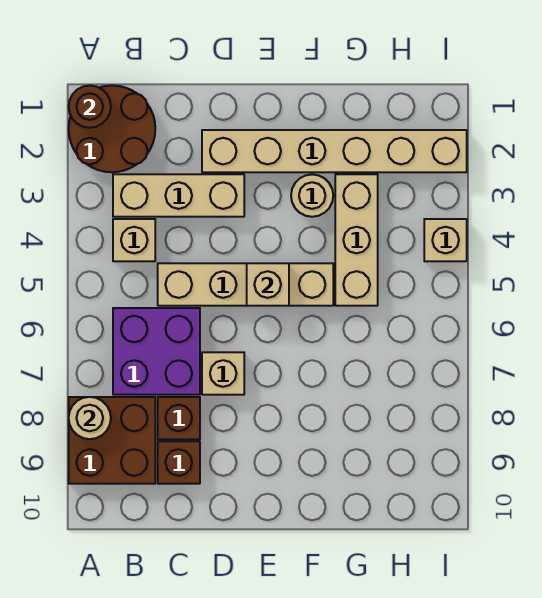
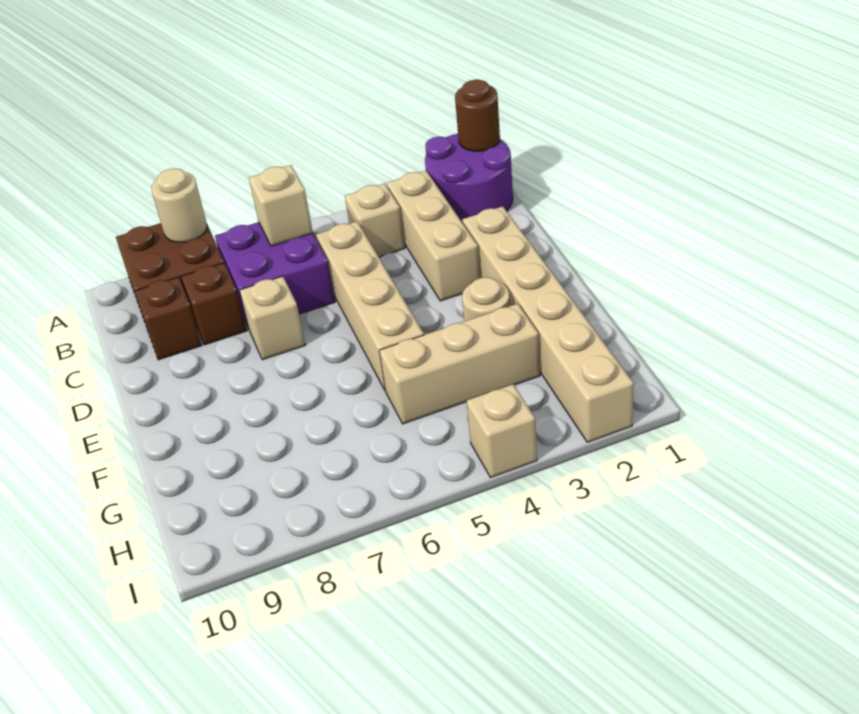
brown round brick A1:B2 level 1 -> purple round brick A1:B2 level 1
tan brick E5 level 2 -> tan brick B6 level 2

